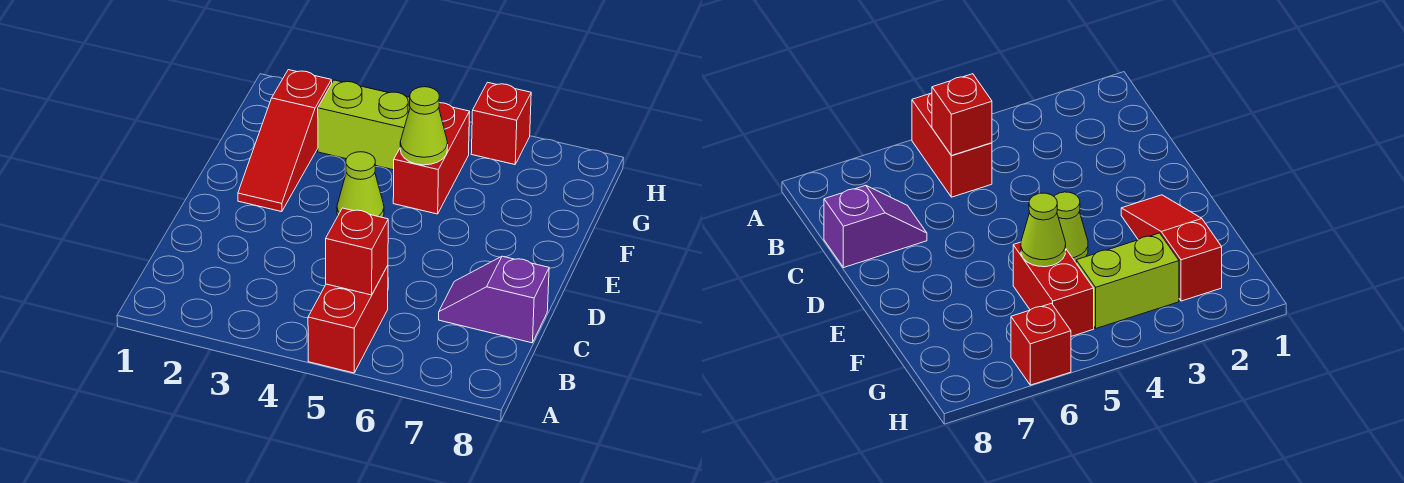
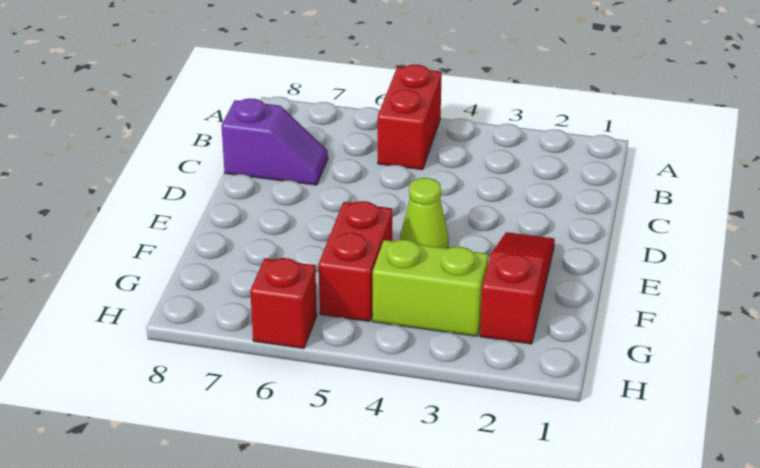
red brick B5 level 2 -> none
lime cone F5 level 2 -> none

